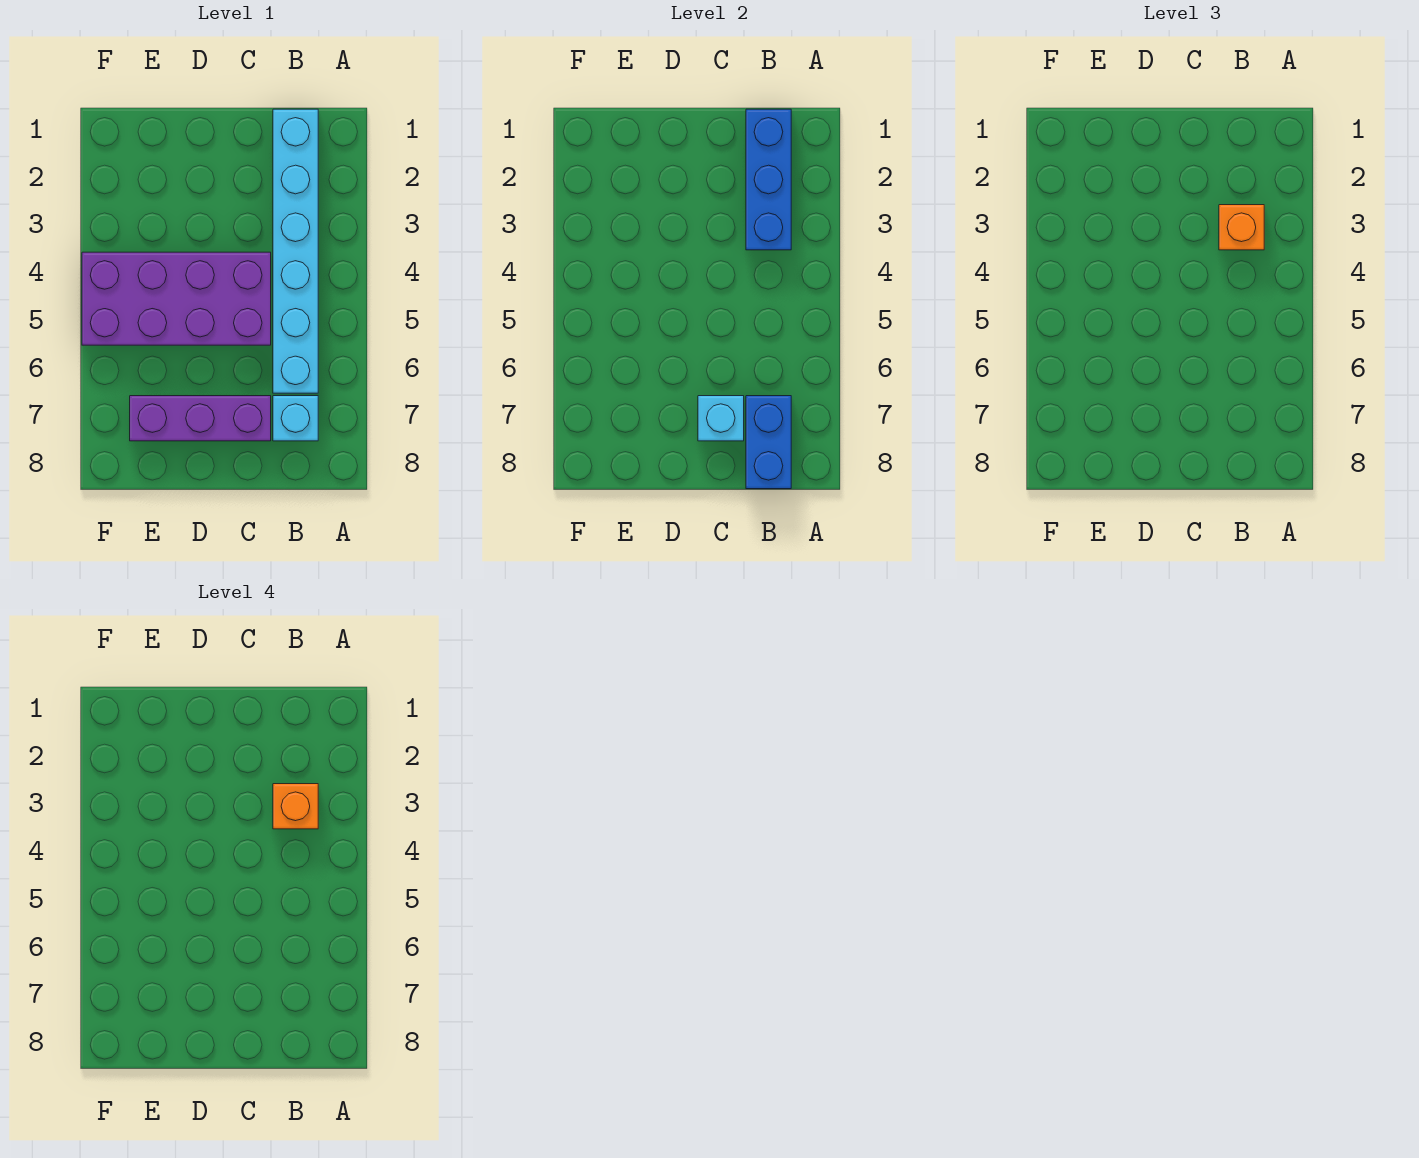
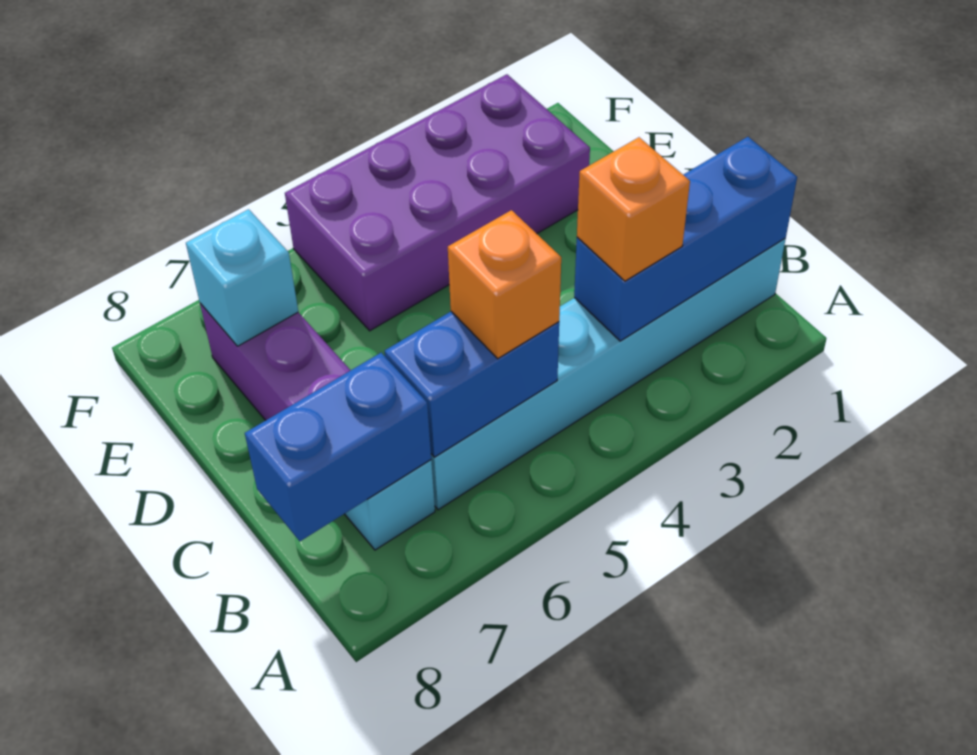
orange brick B3 level 4 -> orange brick B5 level 3
none -> blue brick B5:B6 level 2
purple brick C4:F5 level 1 -> purple brick E2:F5 level 1
cyan brick C7 level 2 -> cyan brick E7 level 2

